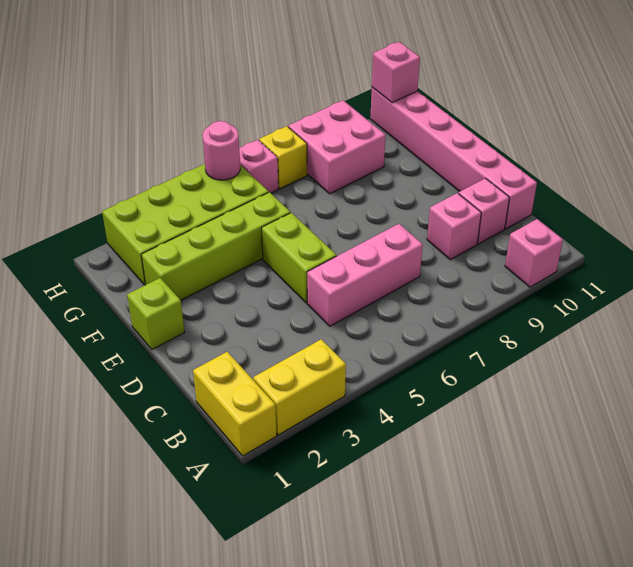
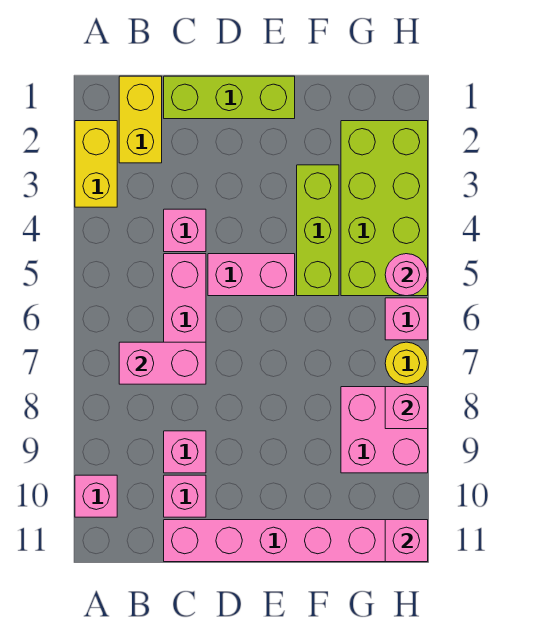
yellow brick A1:B1 level 1 -> yellow brick B1:B2 level 1
none -> pink brick B7:C7 level 2
none -> pink brick C4 level 1
lime brick D5:E5 level 1 -> pink brick D5:E5 level 1
lime brick E1 level 1 -> lime brick C1:E1 level 1
lime brick F2:F5 level 1 -> lime brick F3:F5 level 1
yellow brick H7 level 1 -> yellow round brick H7 level 1
none -> pink brick H8 level 2

